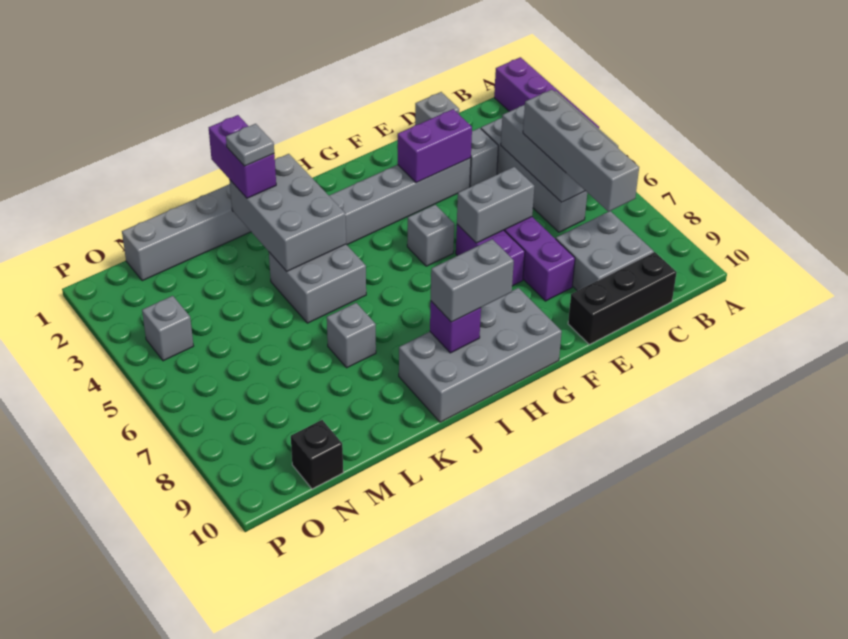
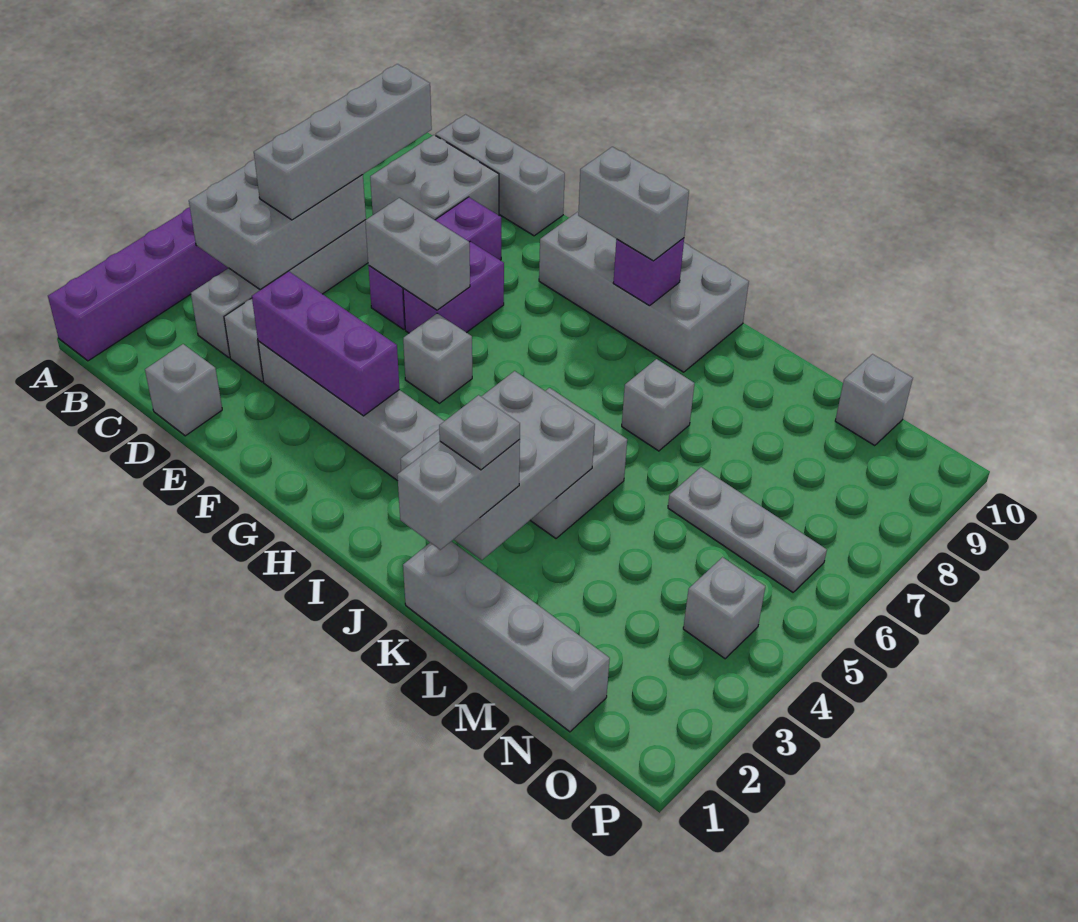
black brick C10:E10 level 1 -> grey brick C10:E10 level 1
purple brick E3:F3 level 2 -> purple brick E3:G3 level 2
purple brick K1:K2 level 3 -> grey brick K1:K2 level 3
none -> grey plate M6:O6 level 1
black brick N10 level 1 -> grey brick N10 level 1

